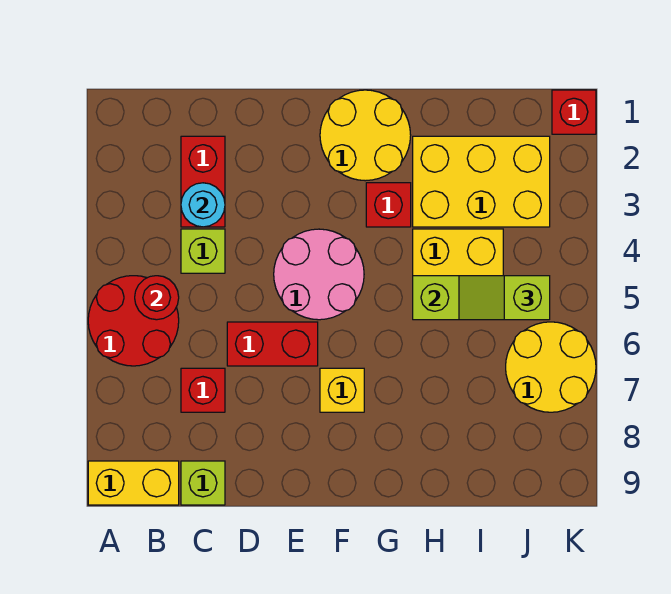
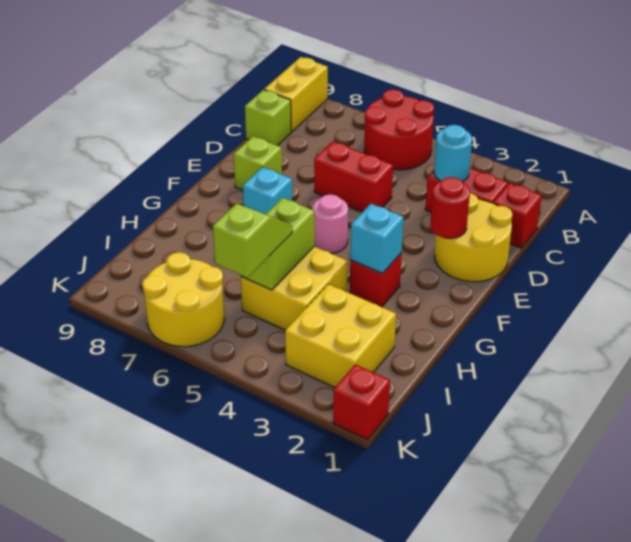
red round brick B5 level 2 -> red round brick E2 level 2
lime brick C4 level 1 -> lime brick E8 level 1
red brick C7 level 1 -> red brick C1 level 1
red brick D6:E6 level 1 -> red brick D5:D6 level 1
pink round brick E4:F5 level 1 -> pink round brick F5 level 1
yellow round brick F1:G2 level 1 -> yellow round brick D1:E2 level 1
yellow brick F7 level 1 -> cyan brick F7 level 1
none -> cyan brick G3 level 2
yellow brick H2:J3 level 1 -> yellow brick I2:J3 level 1

